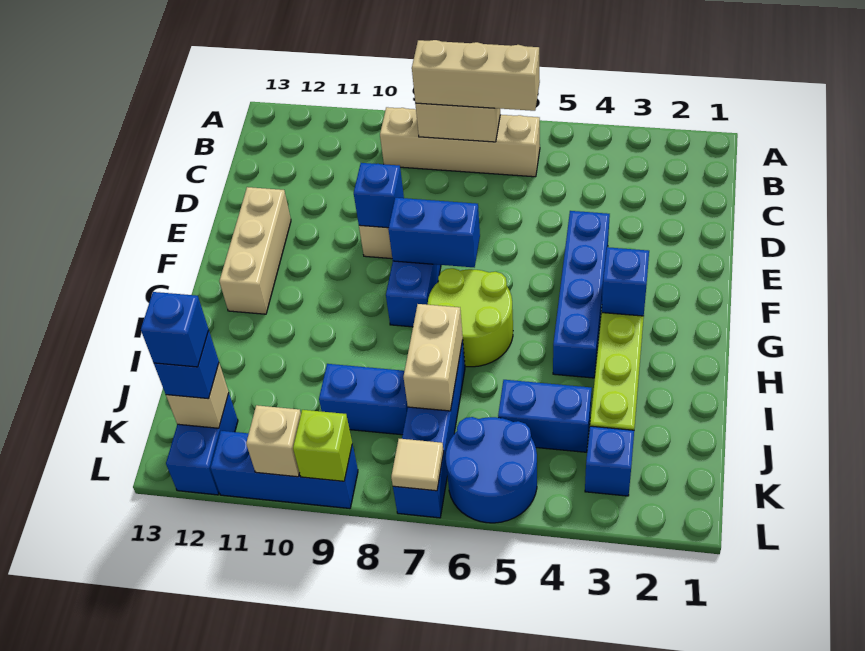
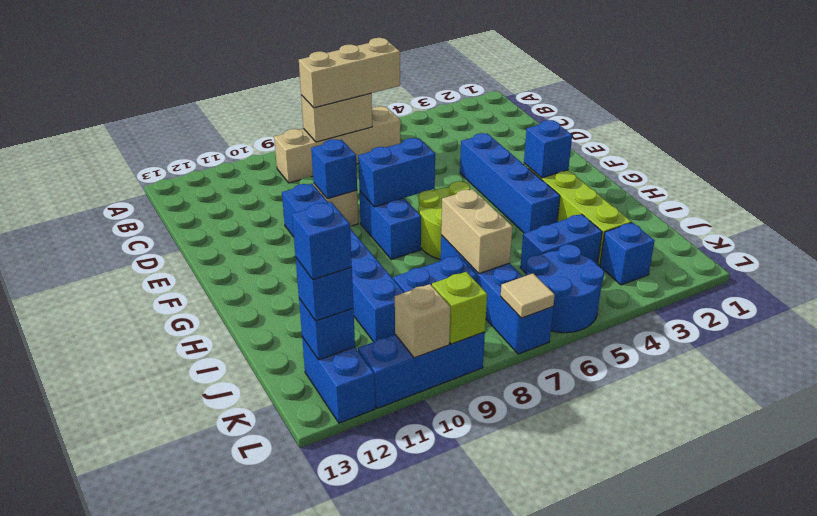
none -> blue brick E10:J10 level 1
tan brick E12:G12 level 1 -> none
tan brick K12 level 2 -> blue brick K12 level 2

